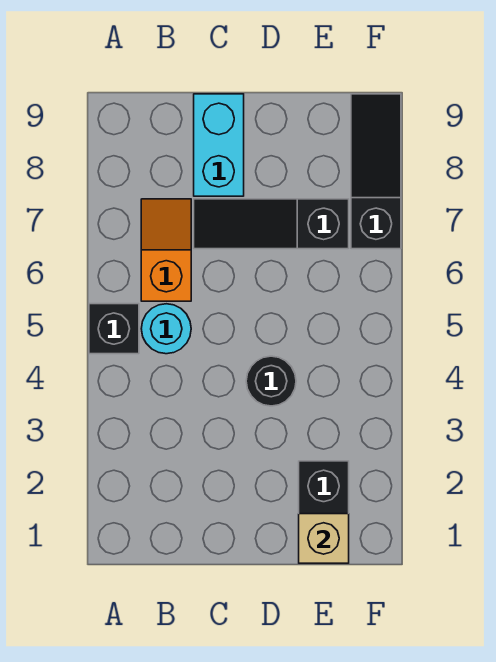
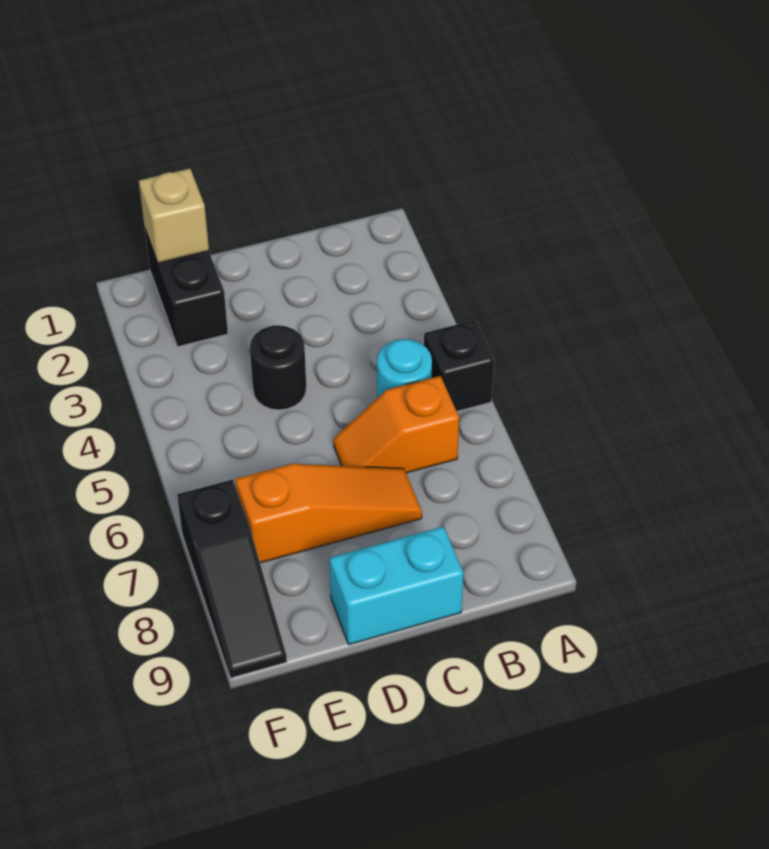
orange slope B6:B7 level 1 top 6 -> orange slope B6:C6 level 1 top B
black slope C7:E7 level 1 top E -> orange slope C7:E7 level 1 top E
cyan brick C8:C9 level 1 -> cyan brick C9:D9 level 1

